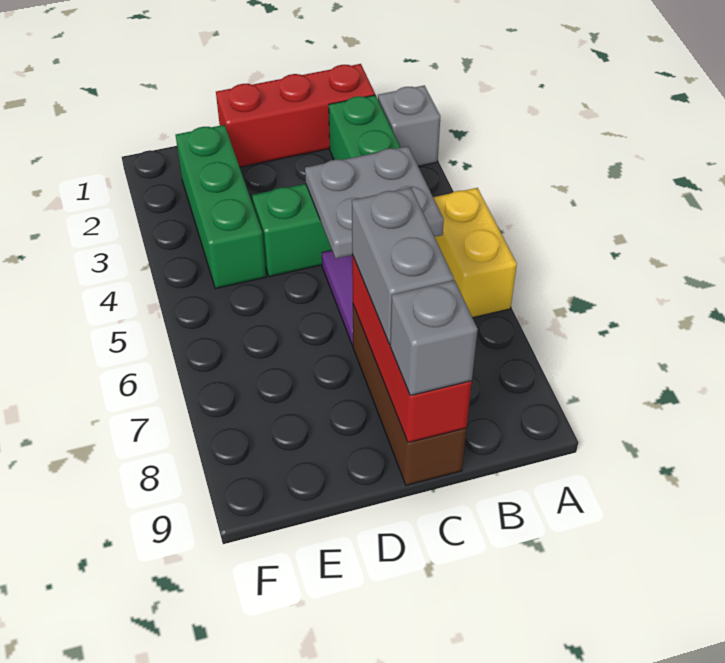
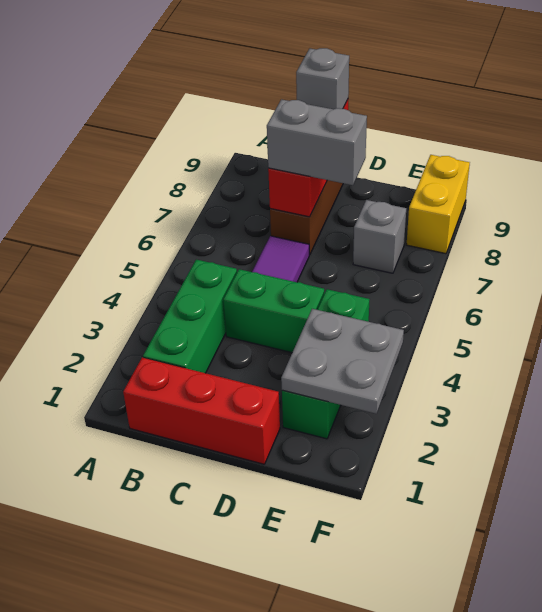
grey brick A2 level 1 -> grey brick E7 level 1
yellow brick A5:A6 level 1 -> yellow brick F8:F9 level 1
grey plate B4:C5 level 2 -> grey plate E2:F3 level 2
grey brick C7:C8 level 3 -> grey brick C7:D7 level 3

